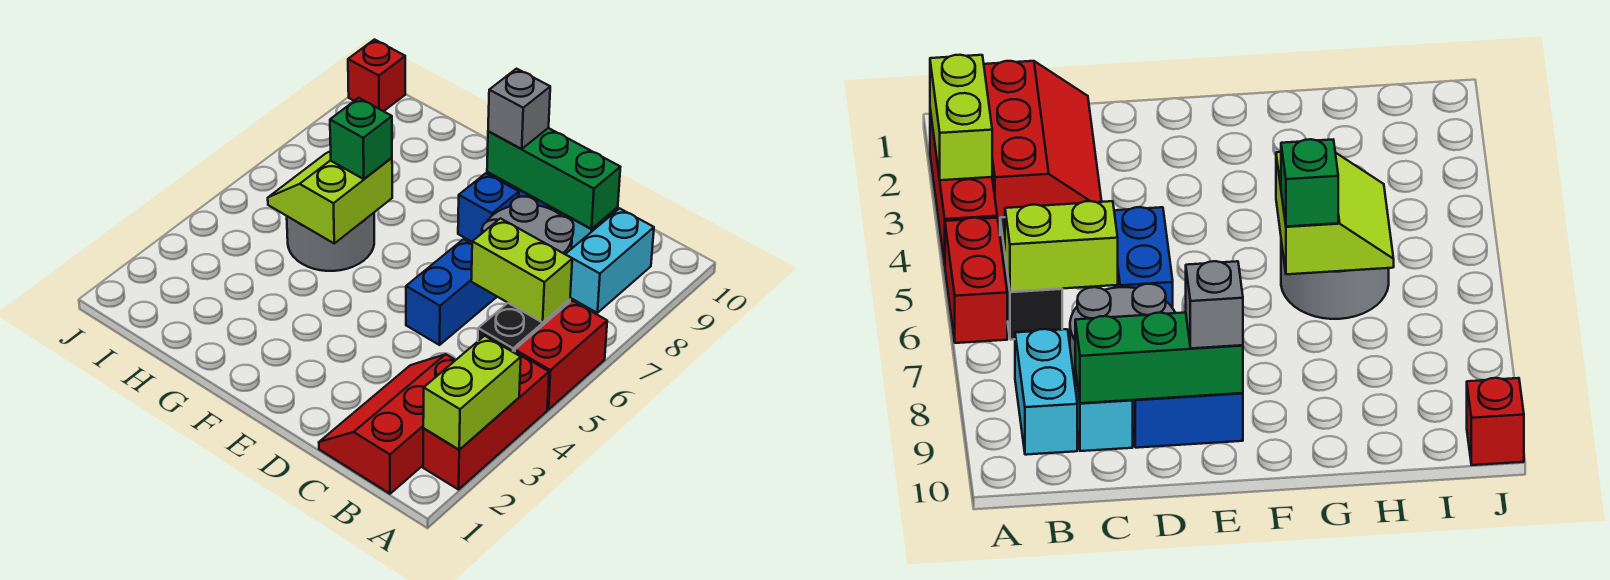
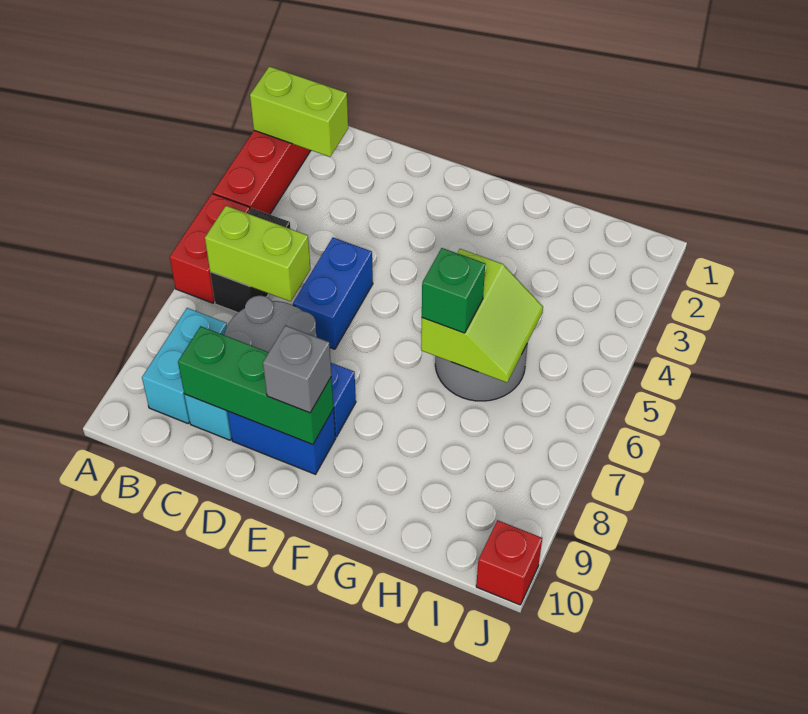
lime brick A2:A3 level 2 -> lime brick A2:B2 level 2
red slope B1:C3 level 1 top B -> none

